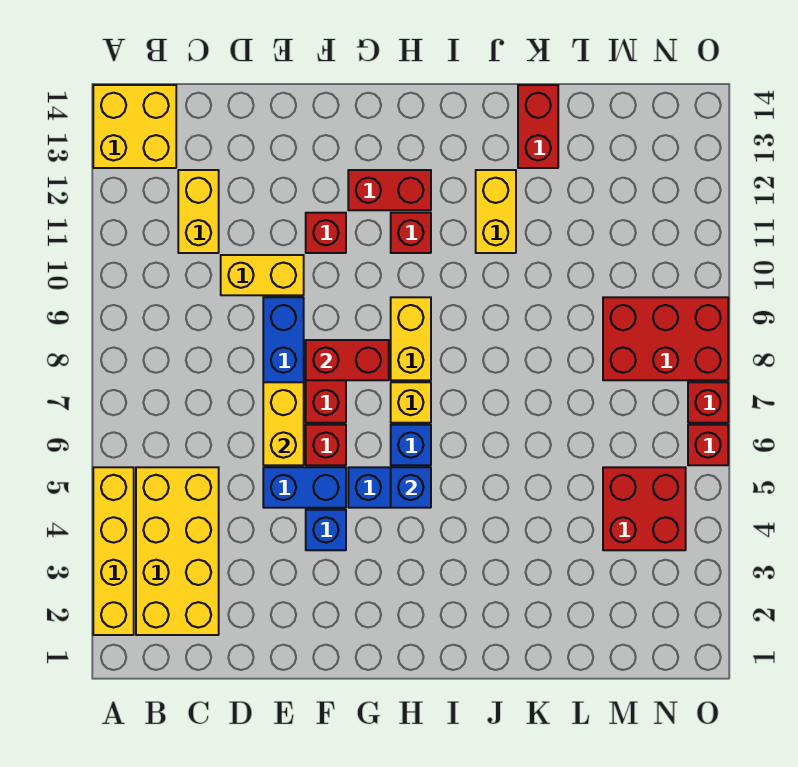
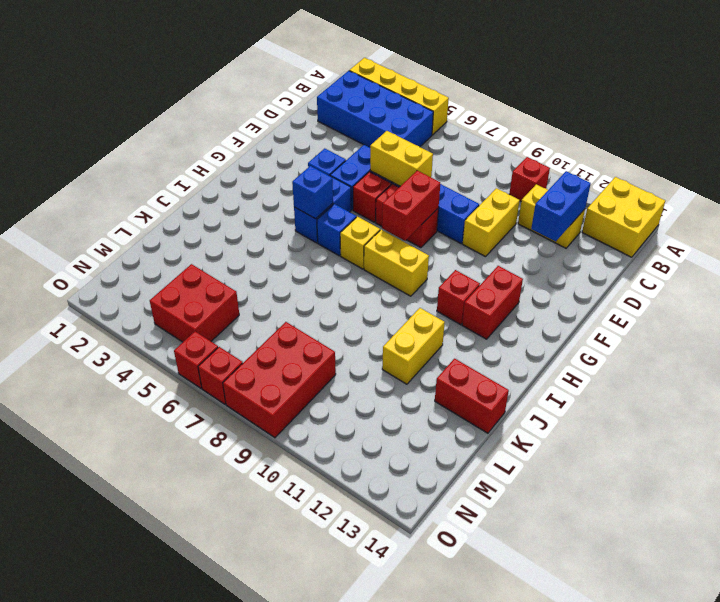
yellow brick B2:C5 level 1 -> blue brick B2:C5 level 1
none -> blue brick C12:D12 level 2
red brick F11 level 1 -> red brick B10 level 1
yellow brick J11:J12 level 1 -> yellow brick J11:K11 level 1

